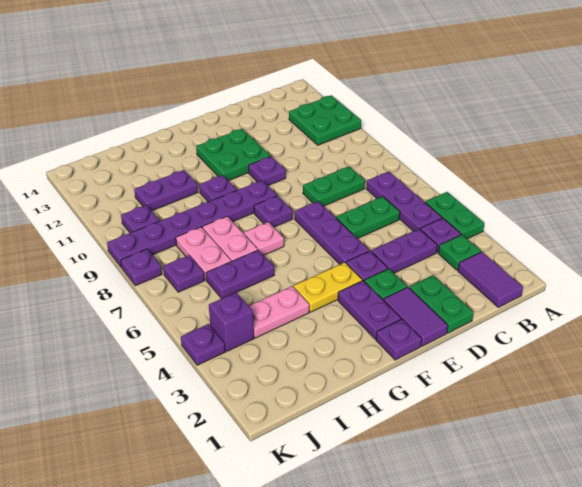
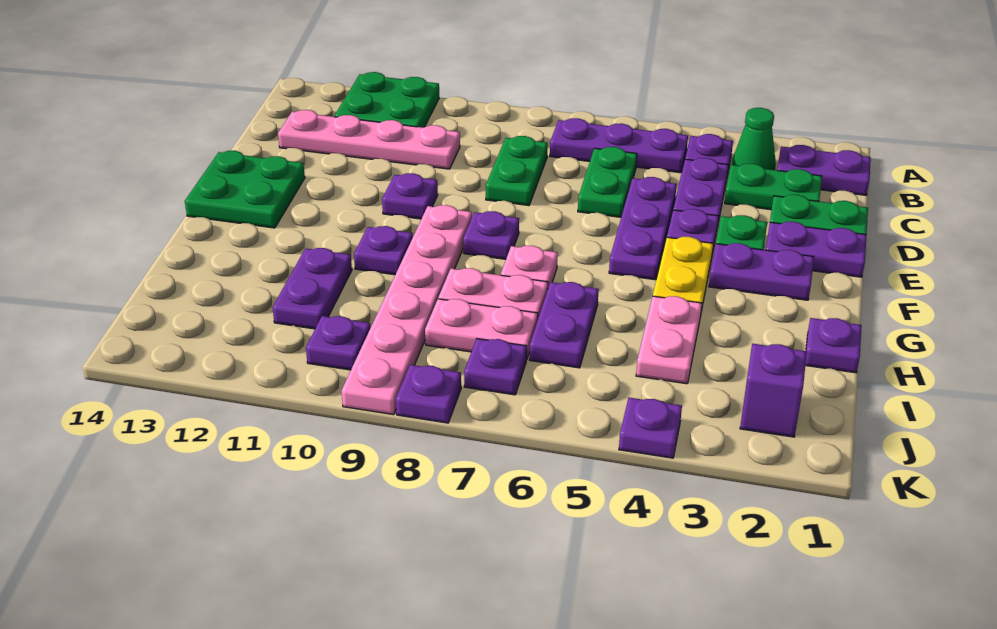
green plate A4:A5 level 1 -> green plate C2:C3 level 1
purple tile B1:B2 level 1 -> purple plate B1:B2 level 1
green plate B3 level 1 -> green cone B3 level 1
none -> pink plate C10:C13 level 1
purple tile E1:E2 level 1 -> purple plate E1:E2 level 1
purple plate E5:E7 level 1 -> purple plate D5:F5 level 1
green plate E11:F12 level 1 -> green plate E13:F14 level 1
purple plate F1 level 1 -> purple plate H1 level 1
purple plate F9:K9 level 1 -> pink plate F9:K9 level 1
purple brick J4 level 1 -> purple brick J2 level 1

